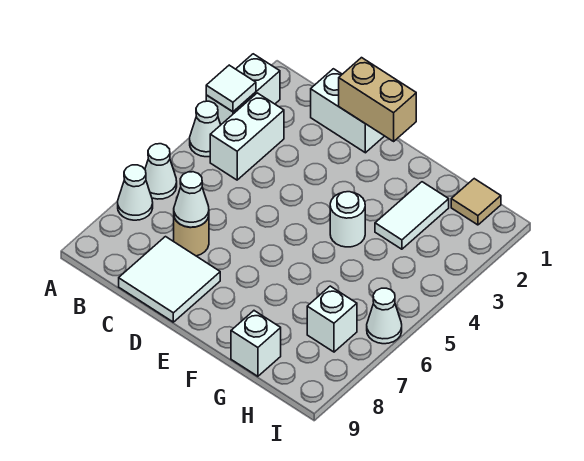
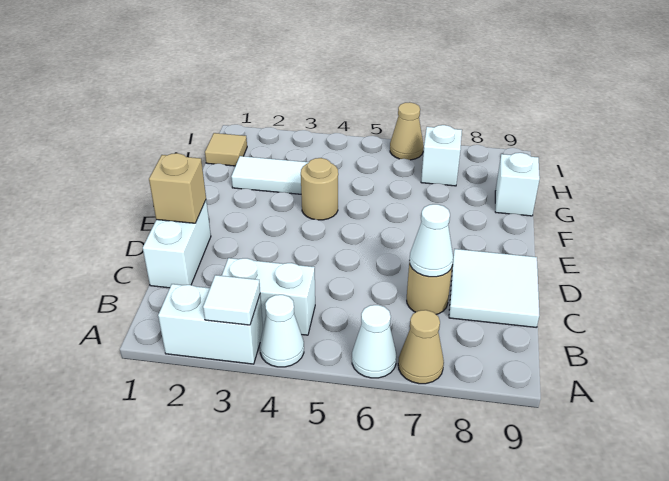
white cone A7 level 1 -> tan cone A7 level 1
tan brick D1:E1 level 2 -> tan brick D1 level 2
white round brick F4 level 1 -> tan round brick F4 level 1
white cone I6 level 1 -> tan cone I6 level 1

